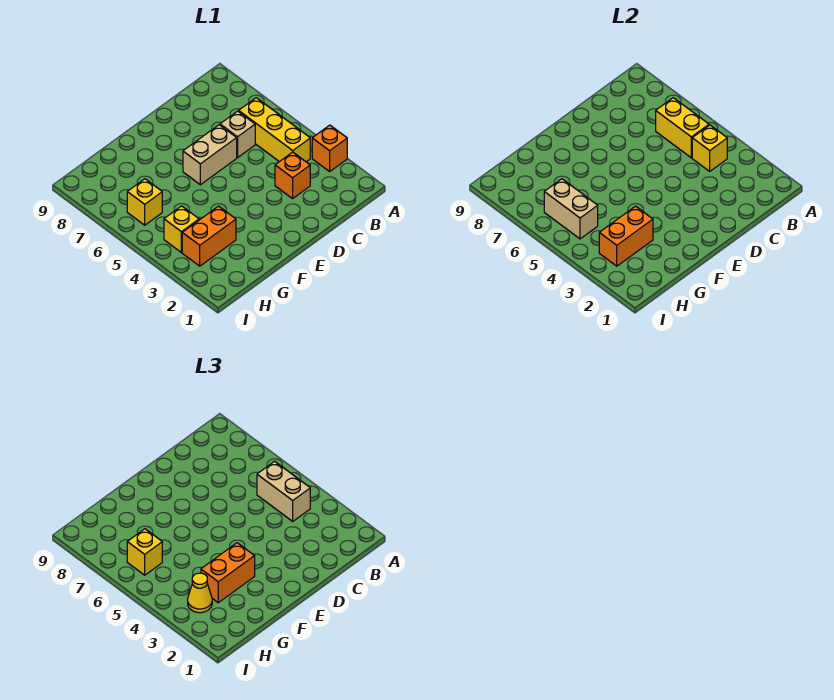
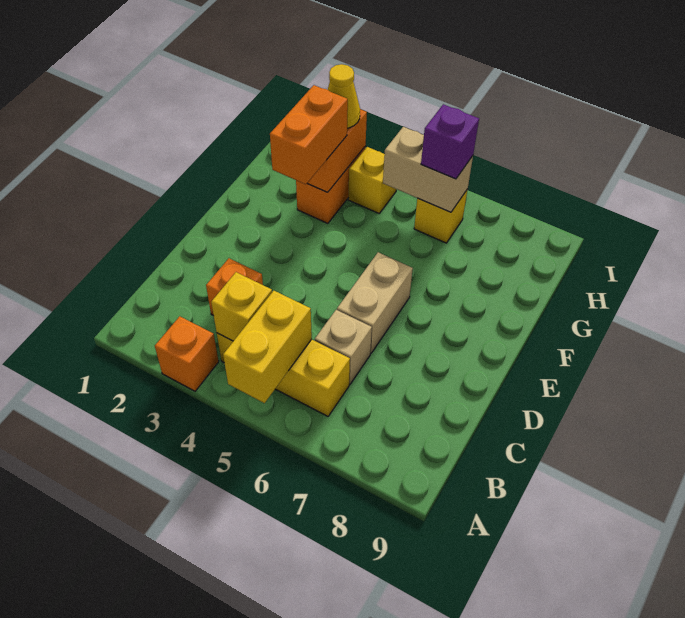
tan brick B4:B5 level 3 -> none
yellow brick B5:B6 level 2 -> yellow brick A5:B5 level 2
yellow brick H6 level 3 -> purple brick H6 level 3

